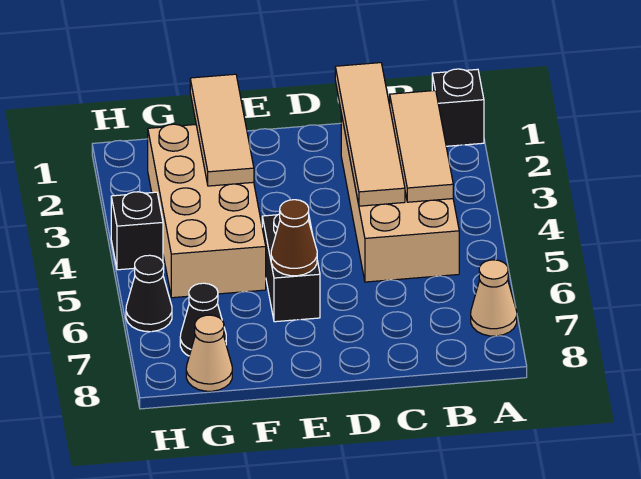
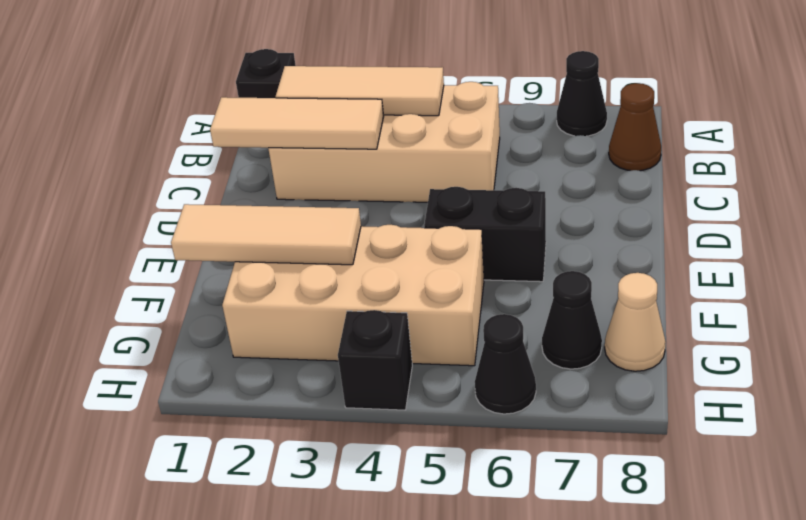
tan cone A7 level 1 -> black cone A7 level 1
tan tile C1:C4 level 2 -> tan tile C1:C3 level 2
brown cone E6 level 2 -> brown cone B8 level 1

